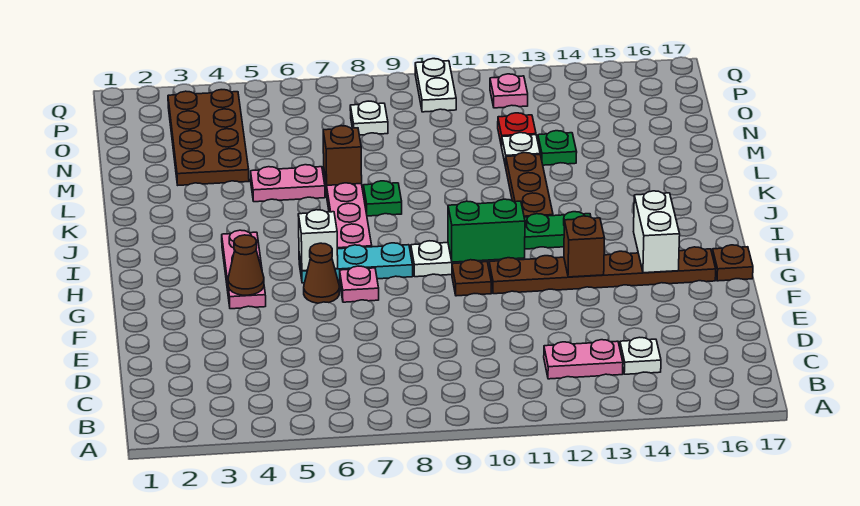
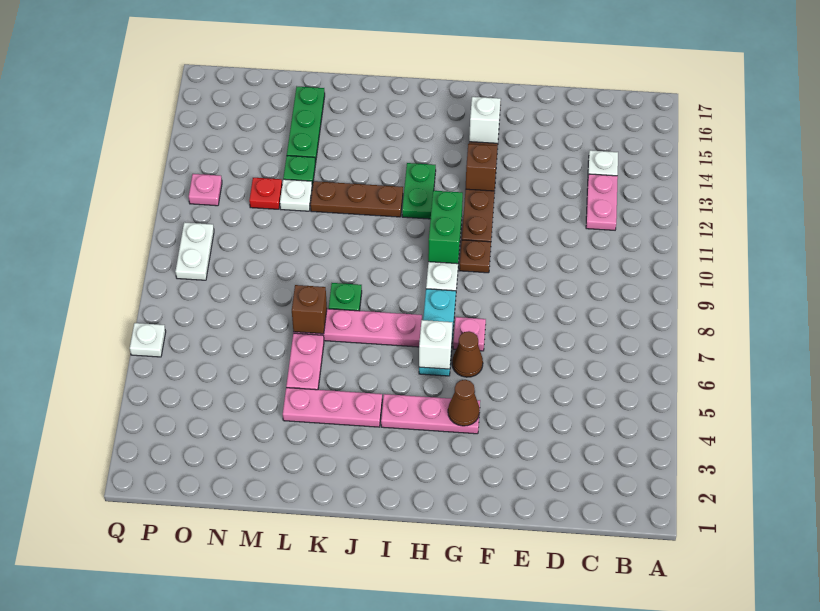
white brick G15:H15 level 2 -> white brick G15 level 2
brown plate G17 level 1 -> none
none -> pink plate J4:L4 level 1
brown plate M3:P4 level 1 -> none
none -> green plate M14:M16 level 1
white plate O8 level 1 -> white plate Q6 level 1
white plate P10:Q10 level 1 -> white plate P9:P10 level 1

